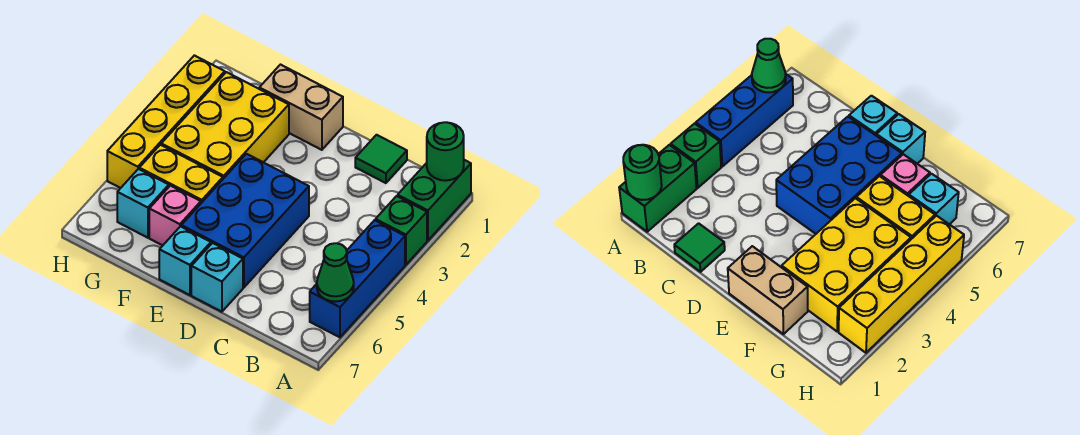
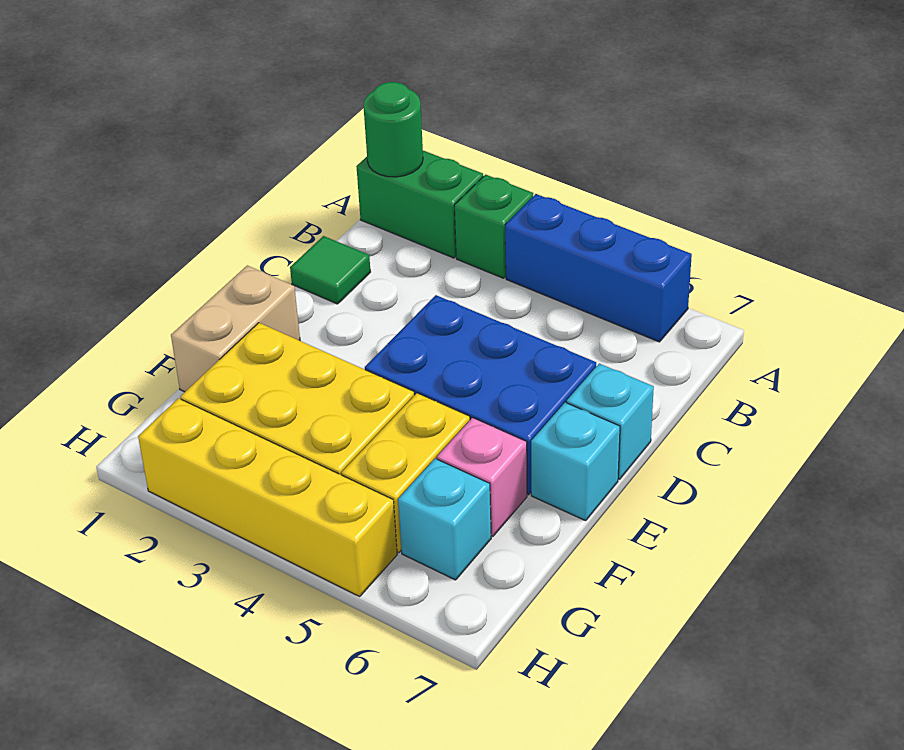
green cone A6 level 2 -> none

